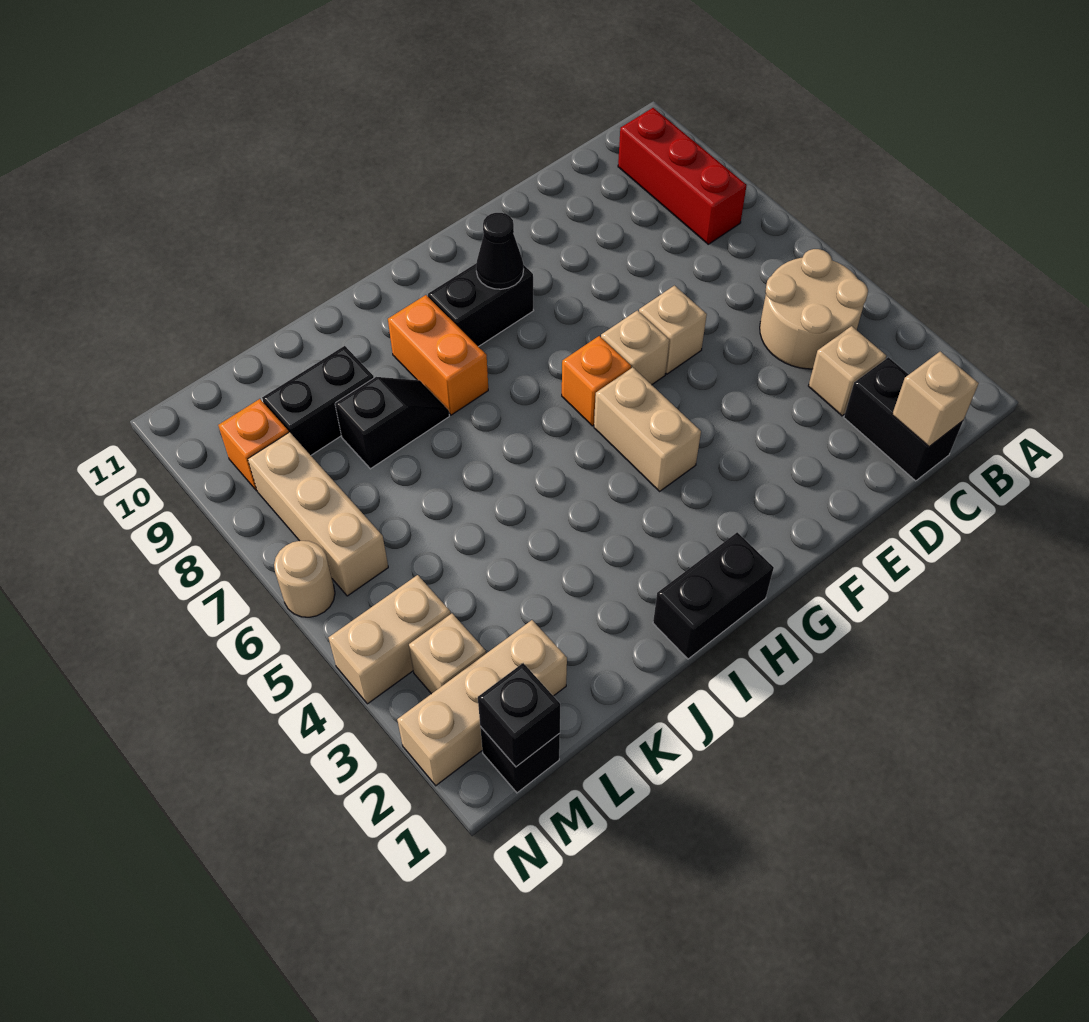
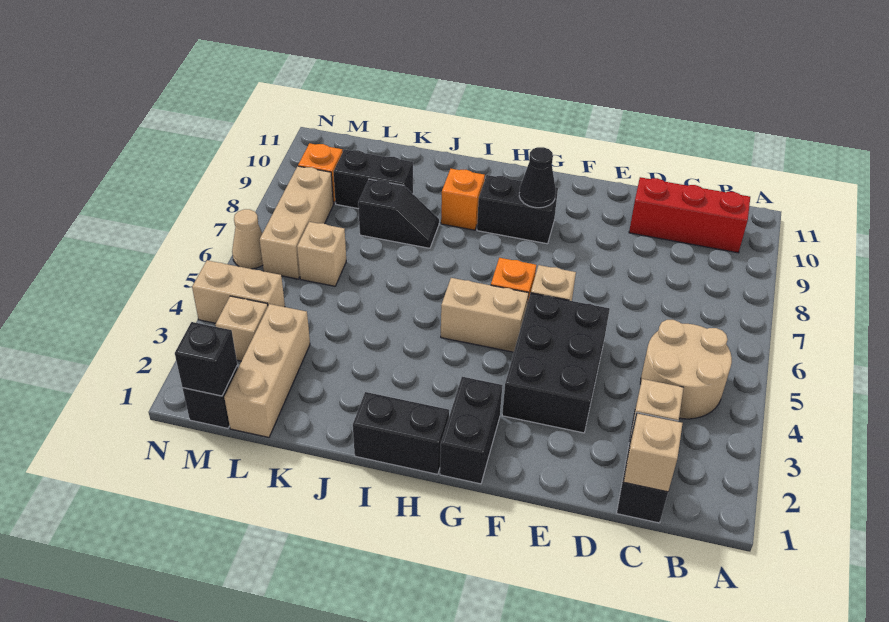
red brick B8:B10 level 1 -> red brick B10:D10 level 1
none -> black brick E3:F5 level 1
tan brick E6 level 1 -> tan brick L6 level 1
none -> black brick G1:G2 level 1
tan brick G4:G5 level 1 -> tan brick G5:H5 level 1
orange brick I8:I9 level 1 -> orange brick I9 level 1
tan brick L2:N2 level 1 -> tan brick L1:L3 level 1
tan round brick N6 level 1 -> tan cone N6 level 1

